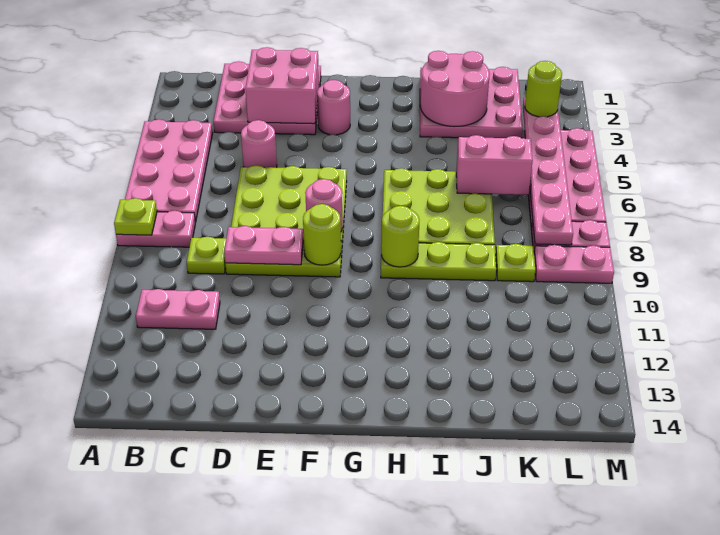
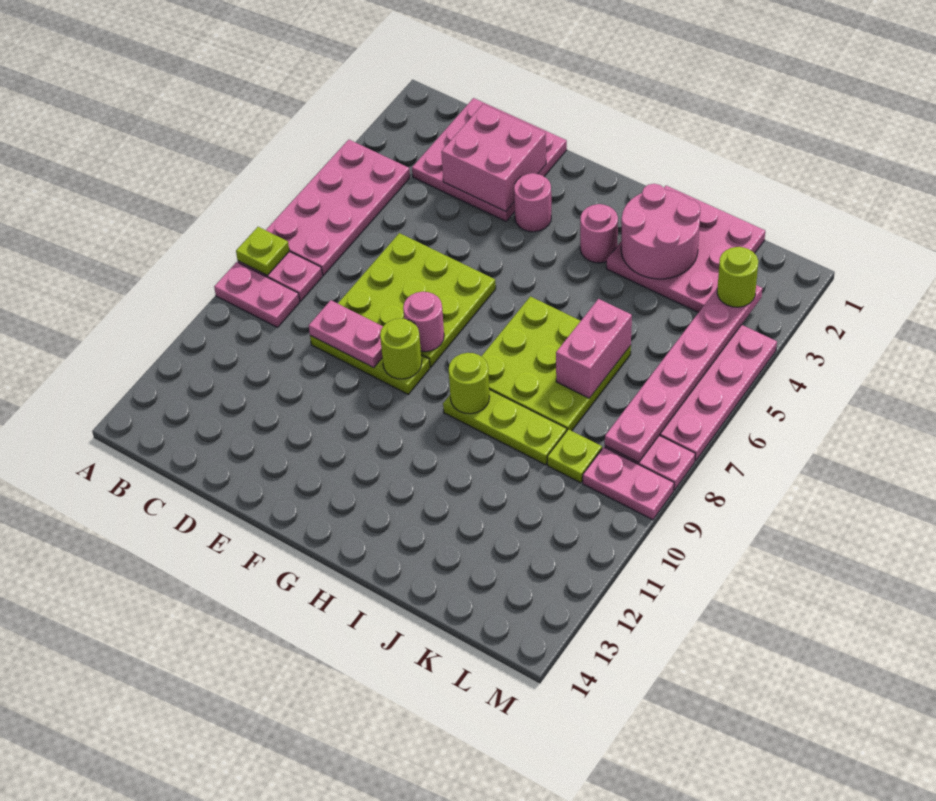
pink plate B11:C11 level 1 -> pink plate A9:B9 level 1
lime plate C9 level 1 -> none
pink round brick D5 level 1 -> pink round brick H3 level 1
pink brick J6:K6 level 2 -> pink brick J6:J7 level 2

